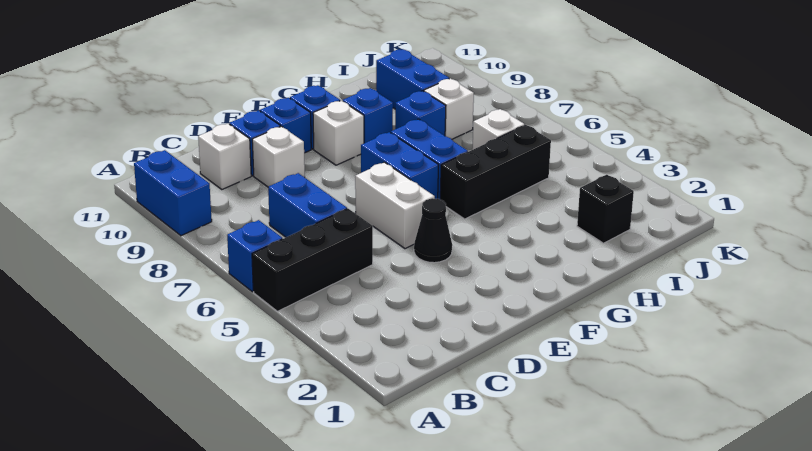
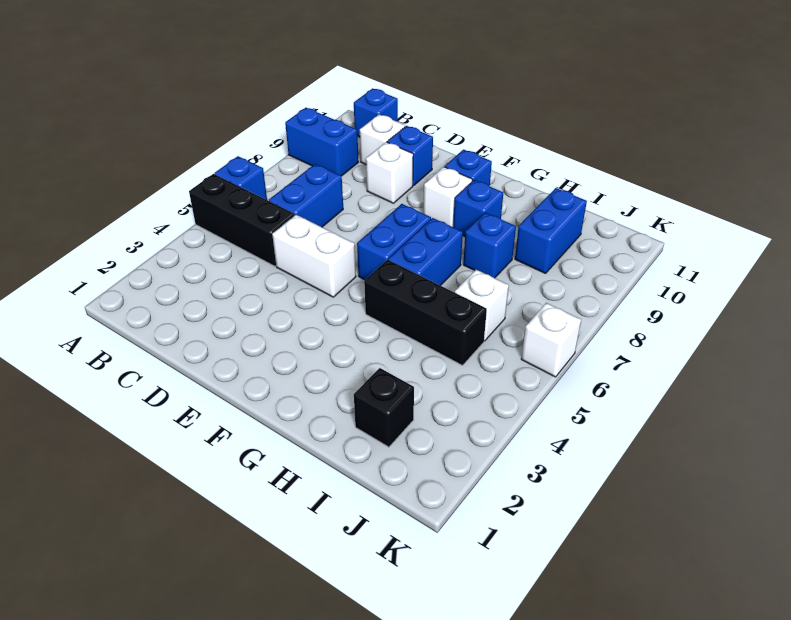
blue brick A9:A10 level 1 -> blue brick A9:B9 level 1
black cone E4 level 1 -> none
white brick E5:E6 level 1 -> white brick D5:E5 level 1
blue brick E10 level 1 -> blue brick B11 level 1
white brick I8 level 1 -> white brick K6 level 1

